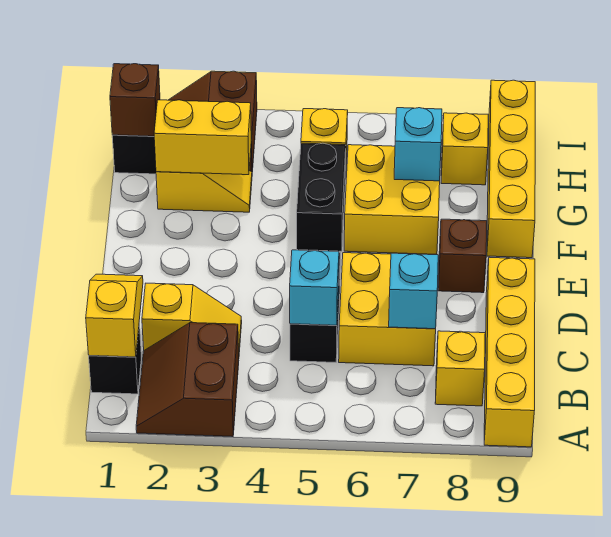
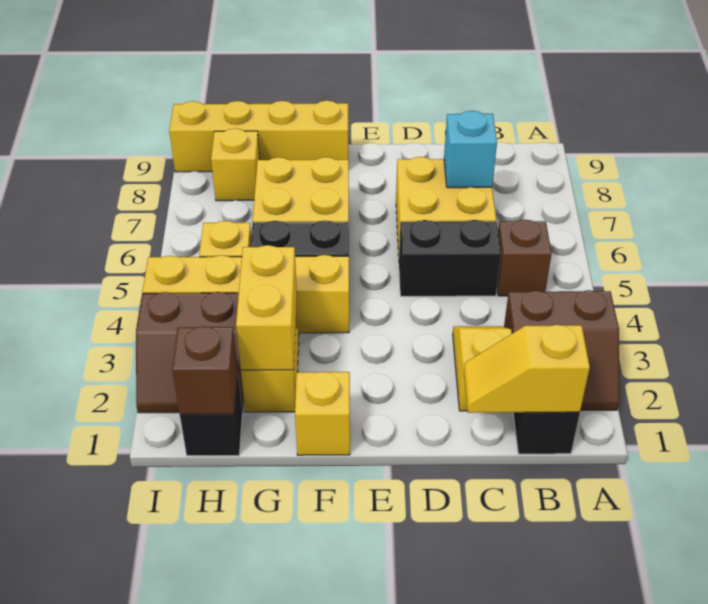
yellow brick A9:D9 level 1 -> yellow brick F4:I4 level 1
yellow brick B8 level 1 -> yellow brick F1 level 1
cyan brick C5 level 2 -> none
brown brick E8 level 1 -> brown brick B5 level 1
cyan brick G7 level 2 -> none

